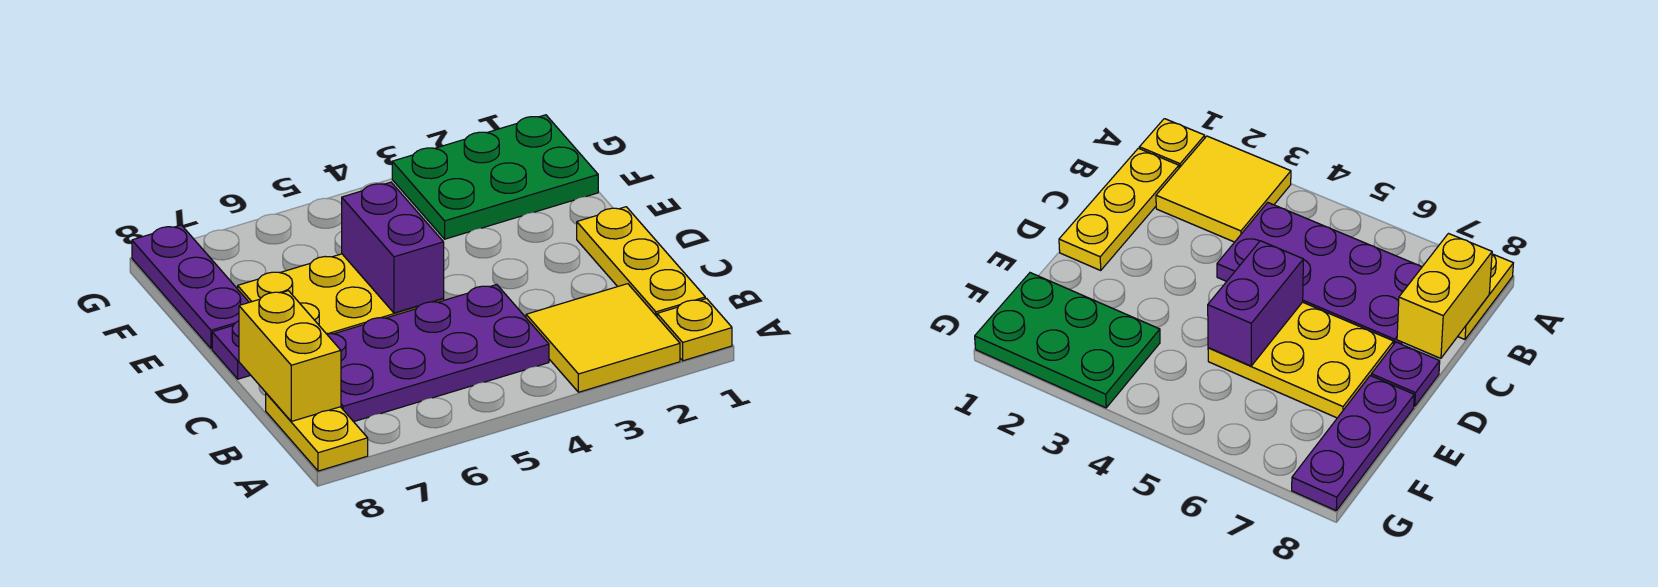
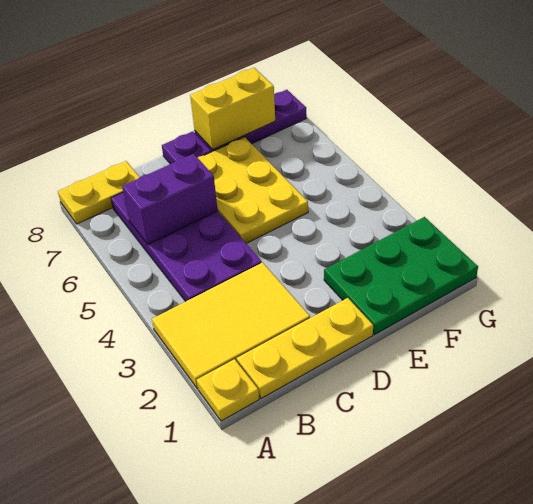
yellow tile A2:B3 level 1 -> yellow tile A2:C3 level 1
yellow brick B8:C8 level 2 -> yellow brick E8:F8 level 2
purple brick D5:E5 level 2 -> purple brick B6:C6 level 2
green plate F1:G3 level 1 -> green plate E1:G2 level 1

